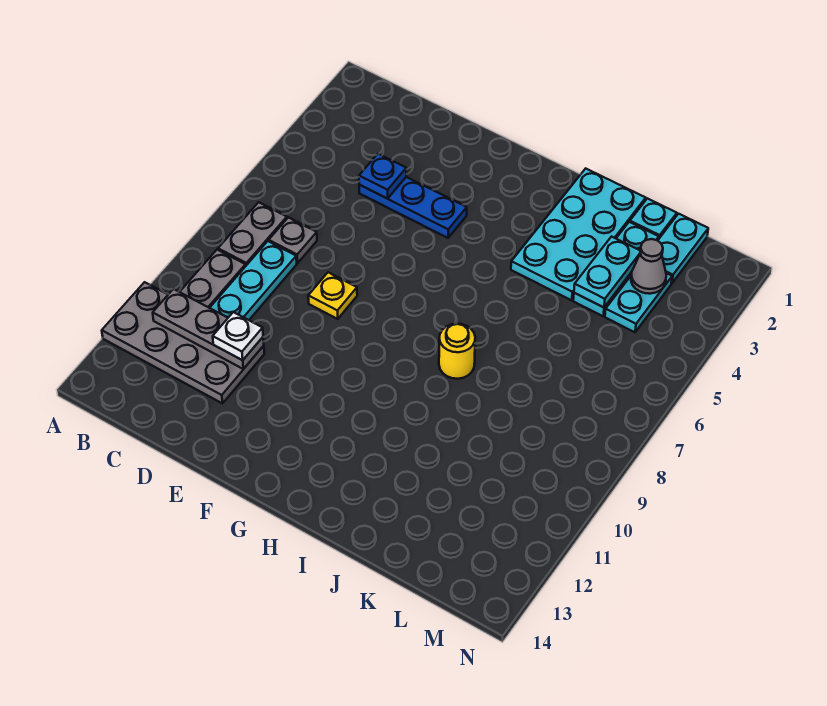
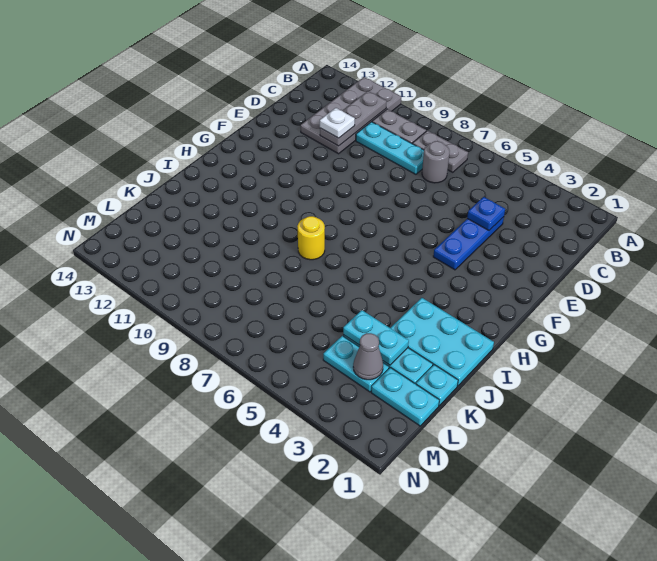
grey plate C7 level 1 -> grey round brick C7 level 1
yellow plate E8 level 1 -> none
cyan plate I1:J4 level 1 -> cyan plate I1:J3 level 1

